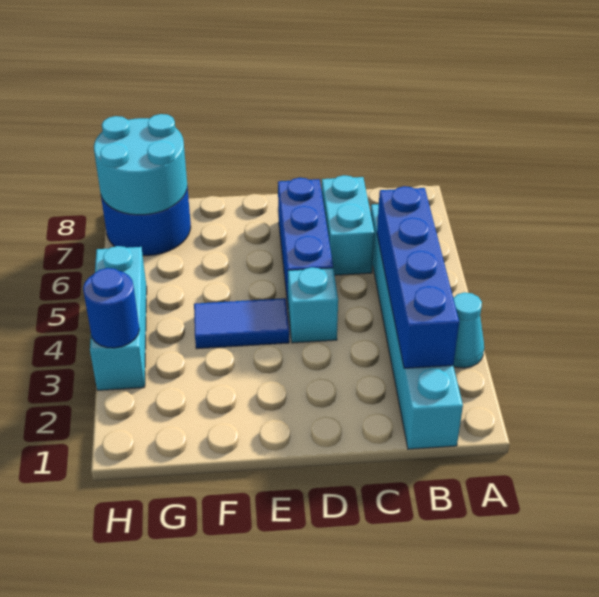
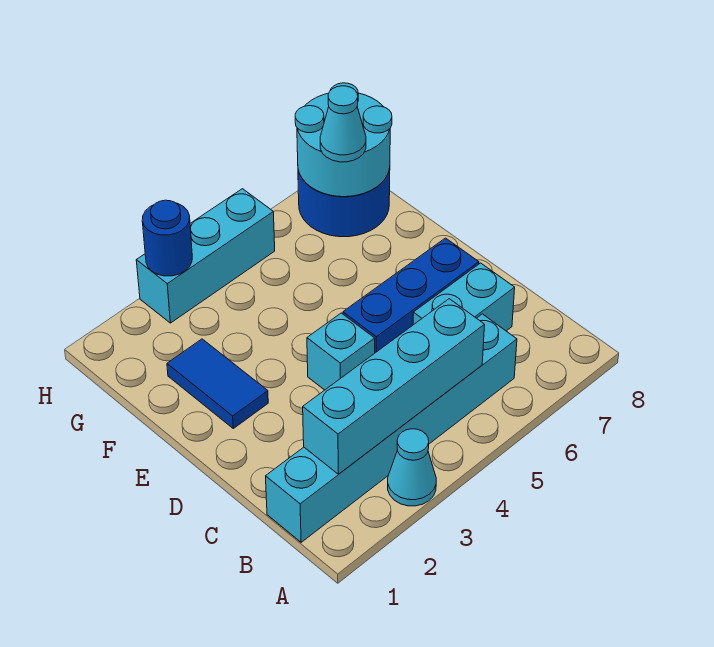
blue brick B2:B5 level 2 -> cyan brick B2:B5 level 2
blue tile E4:F4 level 1 -> blue tile E2:F2 level 1
none -> cyan cone G7 level 3

